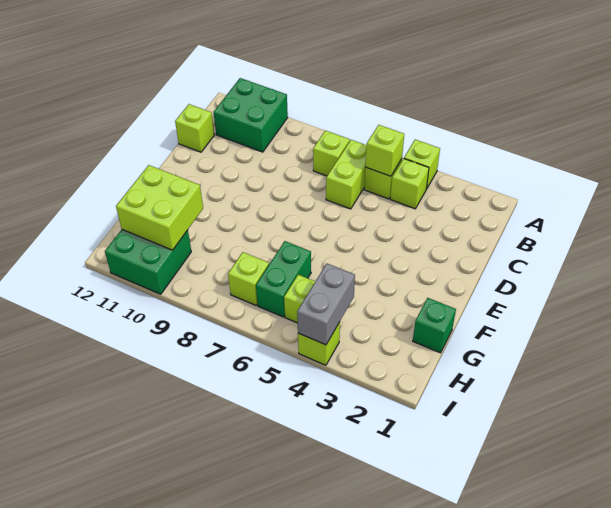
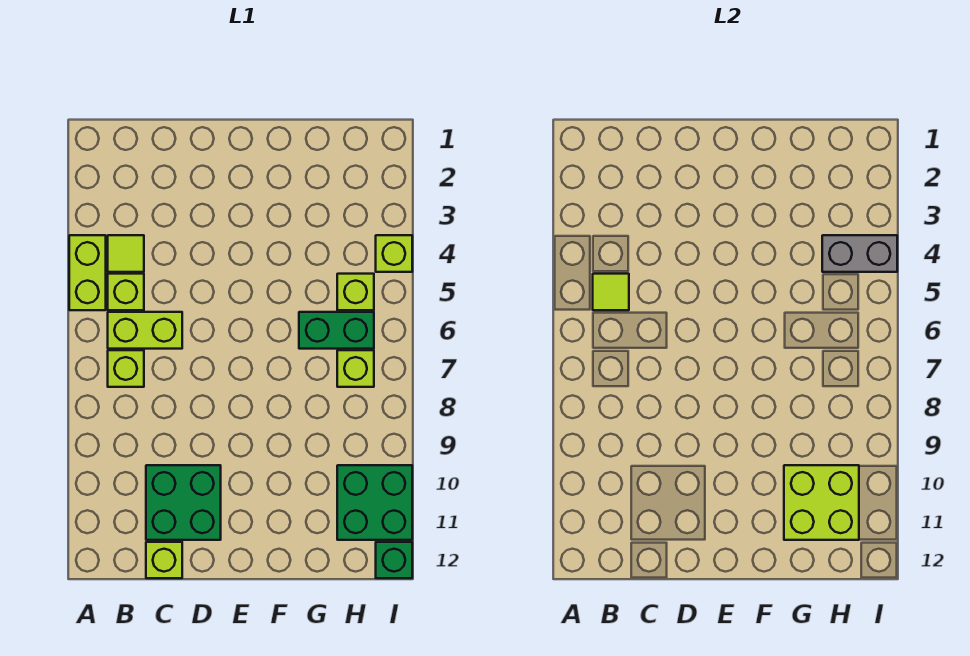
lime brick A4 level 1 -> lime brick A4:A5 level 1
green brick A10:B11 level 1 -> green brick C10:D11 level 1
lime brick B4 level 1 -> lime tile B4 level 1
lime brick B5 level 2 -> lime tile B5 level 2
green brick G1 level 1 -> green brick I12 level 1

